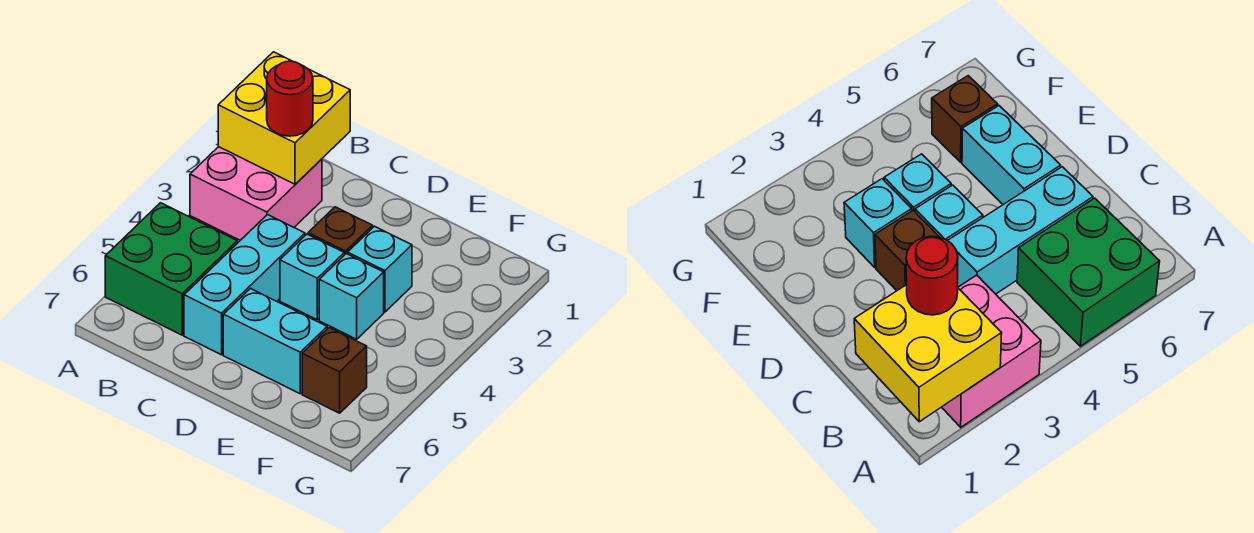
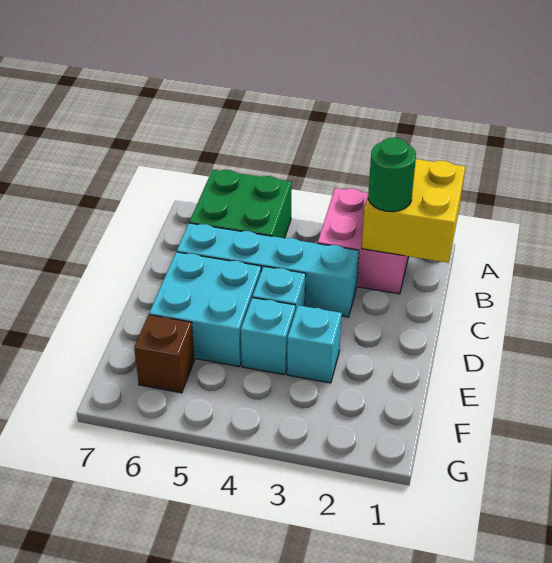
red round brick B2 level 3 -> green round brick B2 level 3
cyan brick C4:C6 level 1 -> cyan brick C3:C6 level 1
brown brick D3 level 1 -> none
cyan brick D6:E6 level 1 -> cyan brick D5:E6 level 1

